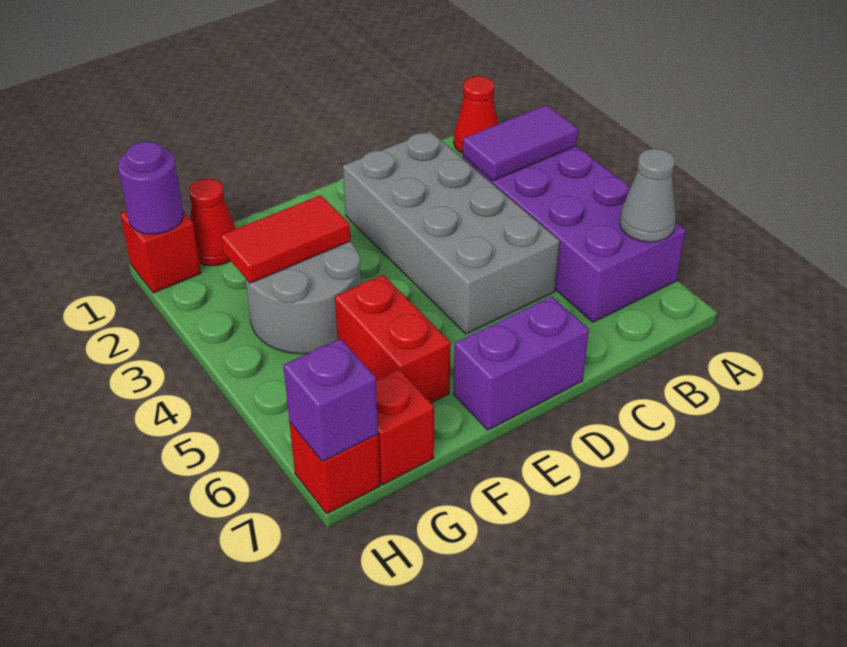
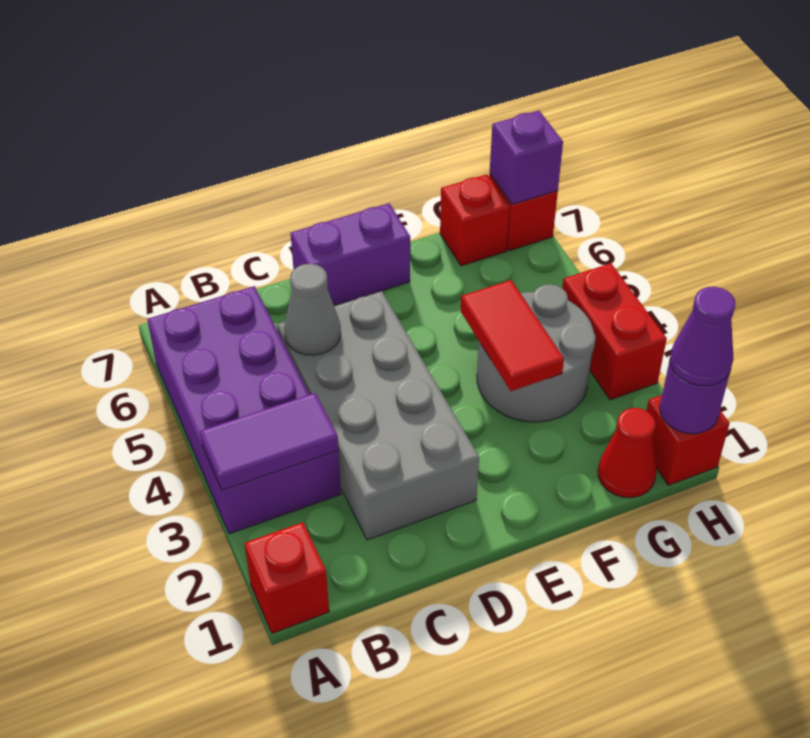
red cone A1 level 1 -> red brick A1 level 1
grey cone A6 level 2 -> grey cone C5 level 2
red tile F3:G3 level 2 -> red tile F3:F4 level 2
red brick F5:F6 level 1 -> red brick H3:H4 level 1
none -> purple cone H1 level 3

